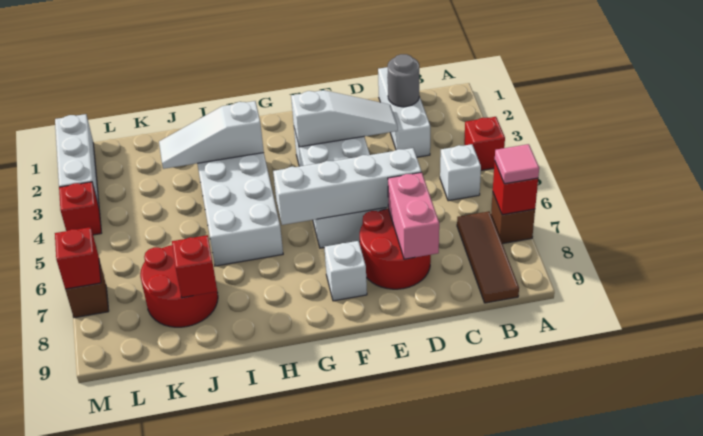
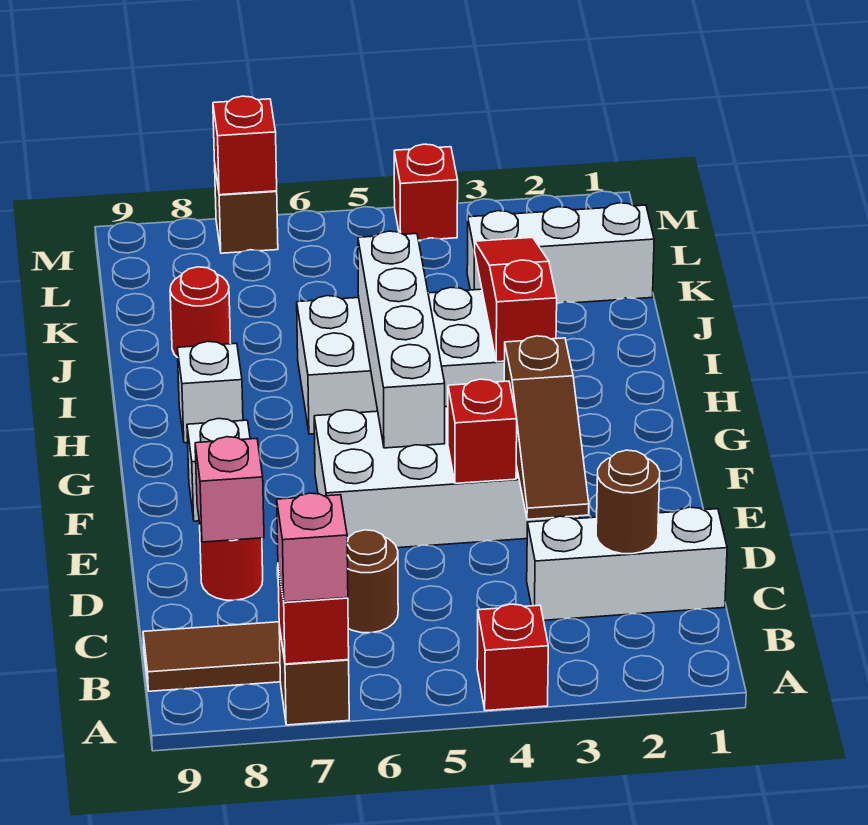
pink tile A7 level 3 -> pink brick A7 level 3
white brick B5 level 1 -> white brick H8 level 1
grey round brick C2 level 2 -> brown round brick C2 level 2
none -> brown round brick C6 level 1
white slope D3:F3 level 2 top F -> brown slope D3:F3 level 2 top F
white brick D6:G6 level 2 -> white brick F5:I5 level 2
red round brick D7:E8 level 1 -> red round brick D8 level 1
pink brick D7:D8 level 2 -> pink brick D8 level 2
white slope H3:J3 level 2 top H -> red slope H3:J3 level 2 top H
red round brick J7:K8 level 1 -> red round brick J8 level 1
red brick J8 level 2 -> red brick E4 level 2
white brick M1:M3 level 1 -> white brick K1:K3 level 1

